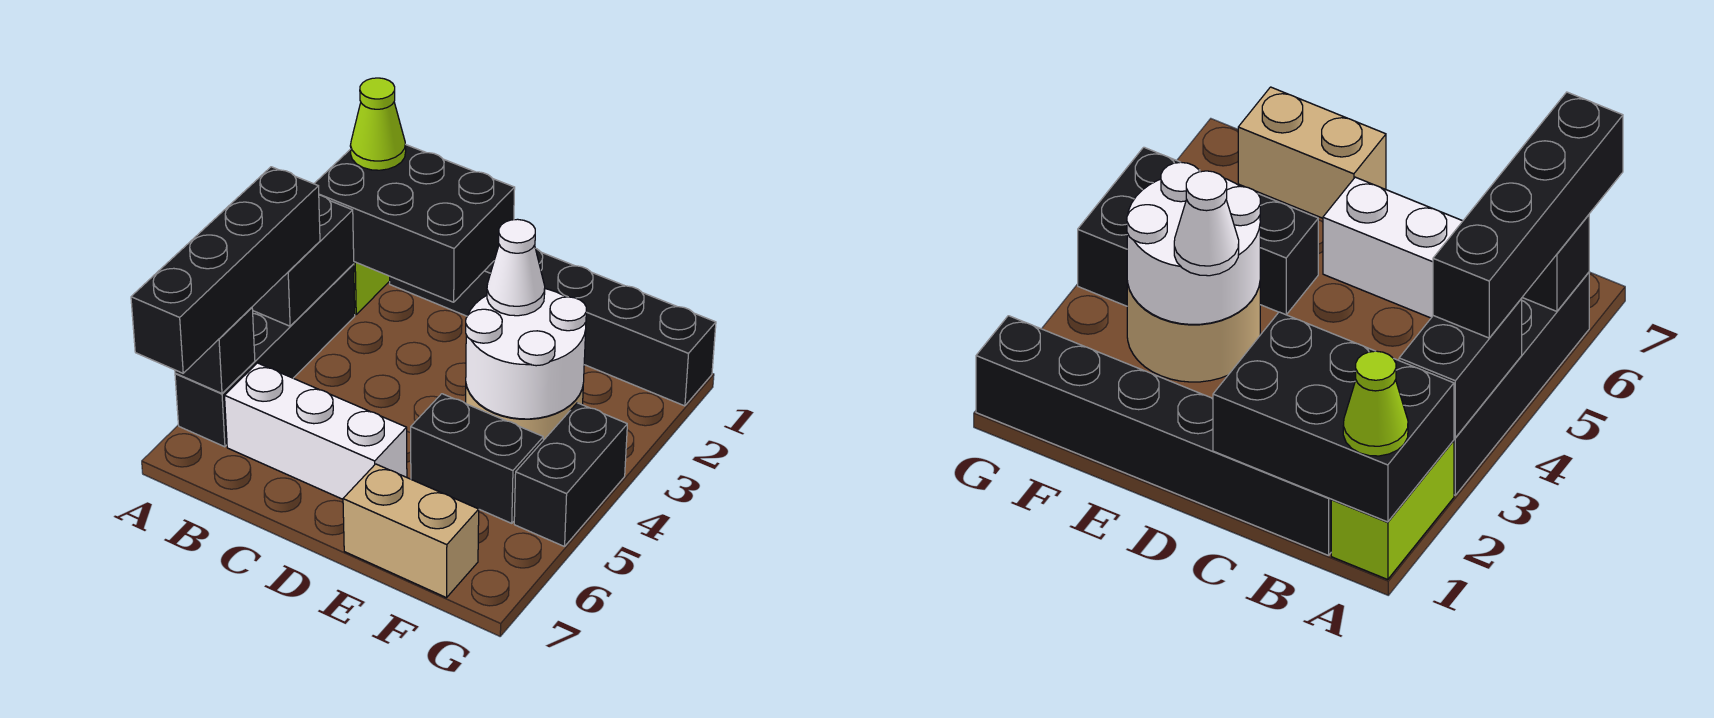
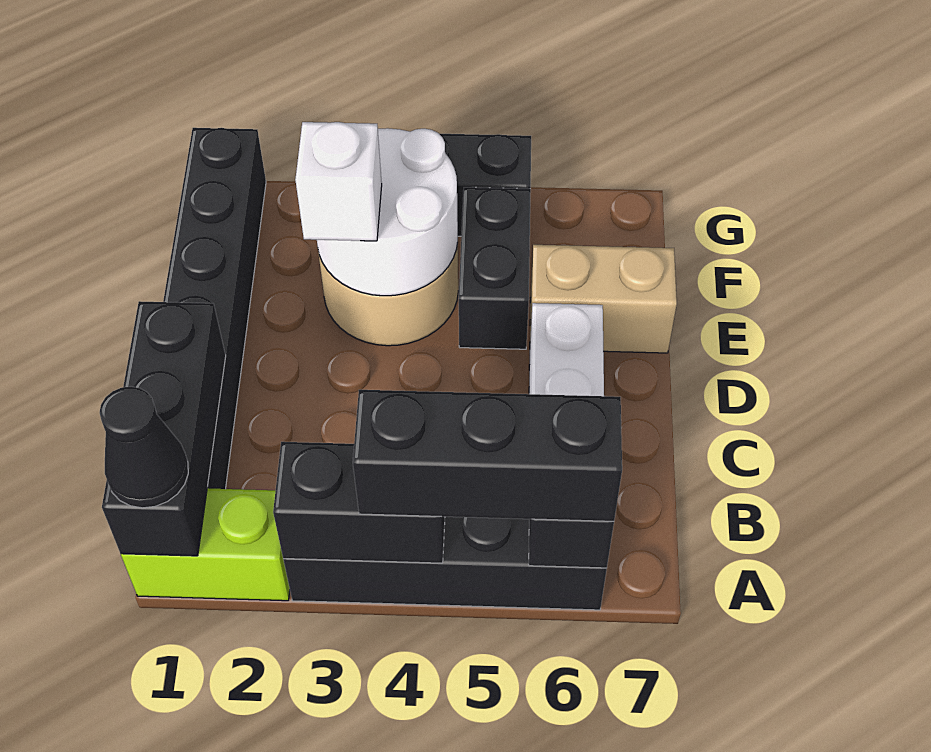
black brick A1:C2 level 2 -> black brick A1:C1 level 2
lime cone A1 level 3 -> black cone A1 level 3
black brick A4:A7 level 3 -> black brick A4:A6 level 3
white cone E3 level 3 -> white brick E3 level 3
tan brick E7:F7 level 1 -> tan brick E6:E7 level 1

